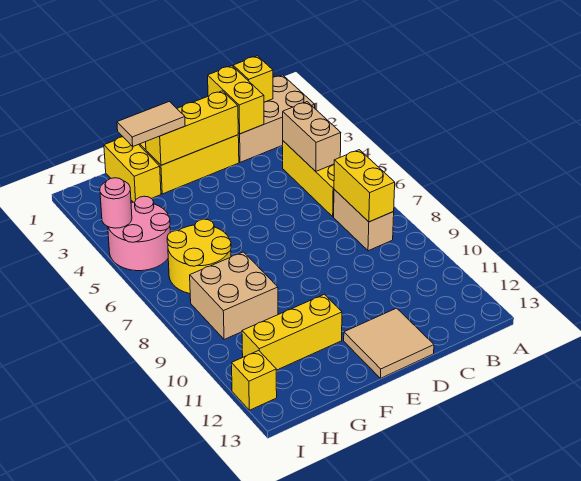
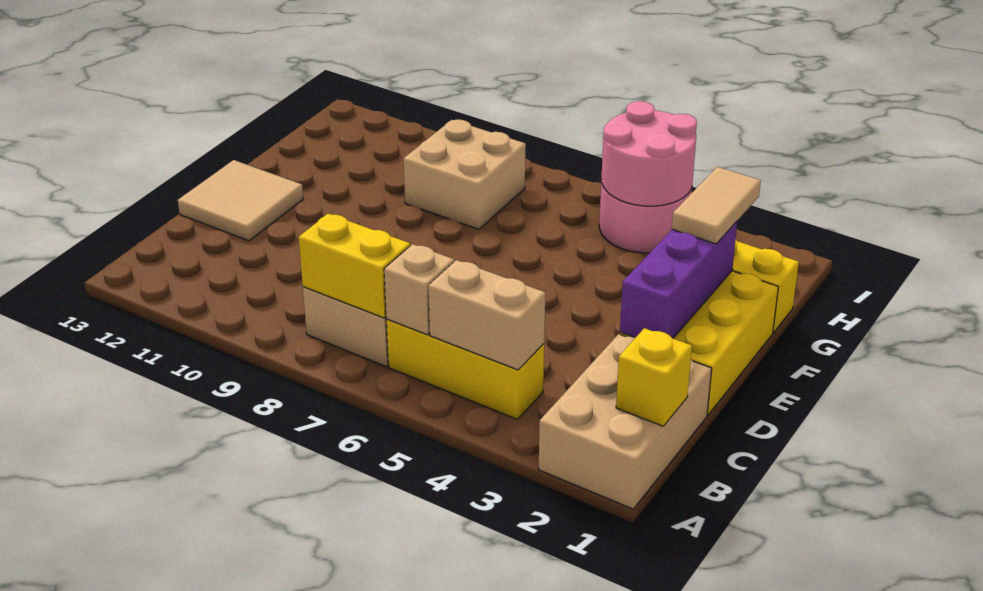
none -> tan brick B6 level 2
yellow brick C1:C2 level 2 -> none
yellow brick D2:F2 level 2 -> purple brick D2:F2 level 2
yellow brick F11:H11 level 1 -> none
yellow round brick G6:H7 level 1 -> none
pink round brick I4 level 2 -> pink round brick H4:I5 level 2
yellow brick I12 level 1 -> none

